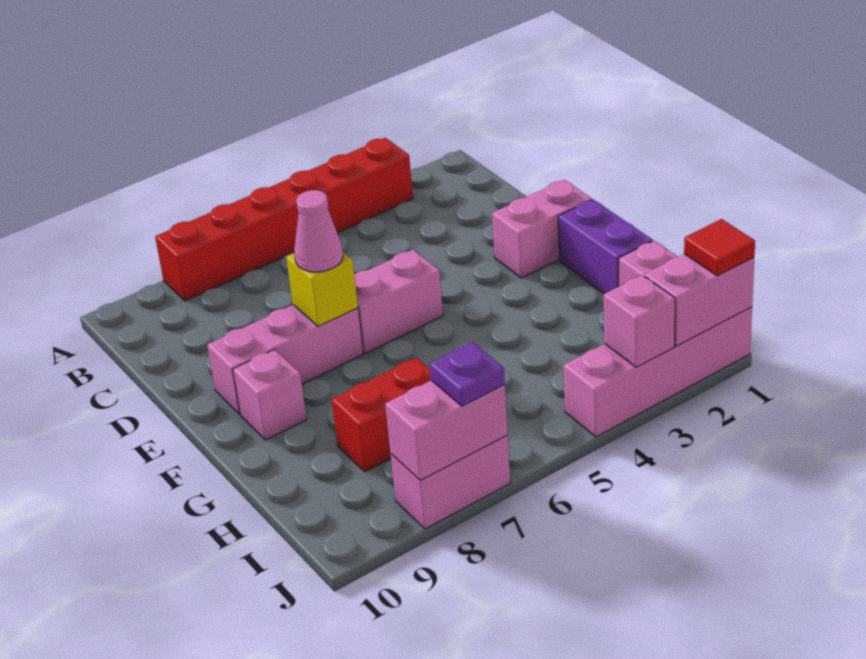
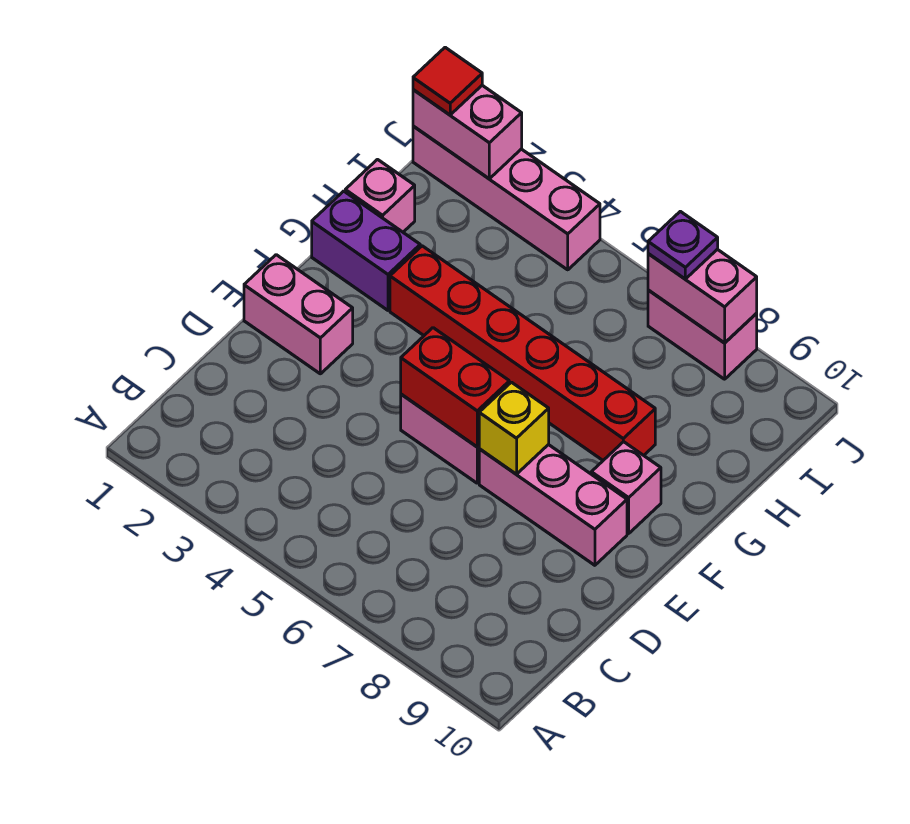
red brick A3:A8 level 1 -> red brick G3:G8 level 1
pink cone E7 level 3 -> none
purple brick F1:G1 level 1 -> purple brick G1:G2 level 1
red brick H7:H8 level 1 -> red brick E5:E6 level 2
pink brick J3 level 2 -> none

